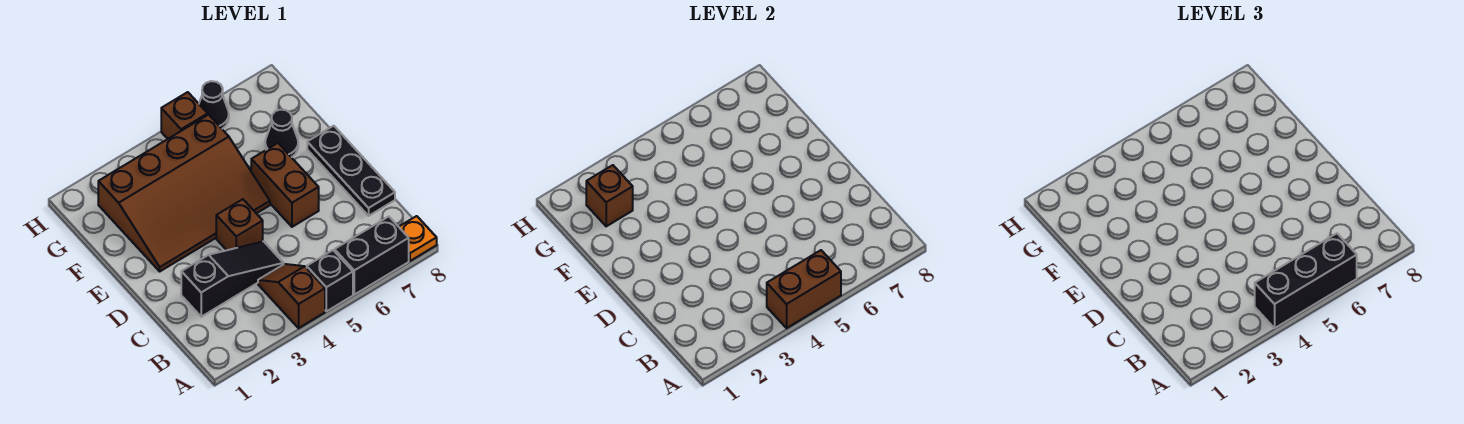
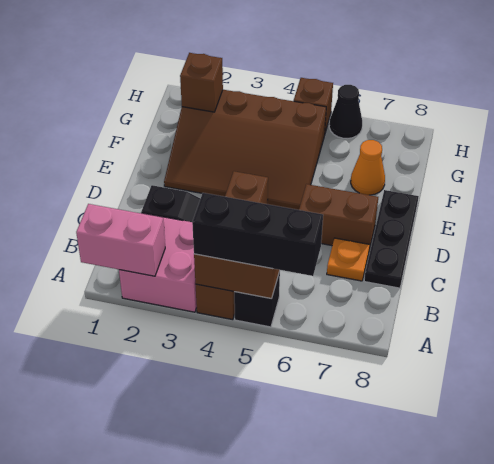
none -> pink brick A1:A2 level 2
none -> pink brick A2:B3 level 1
black brick A6:A7 level 1 -> none
orange plate A8 level 1 -> orange plate C7 level 1
brown brick D6:E6 level 1 -> brown brick D6:D7 level 1
black cone F7 level 1 -> orange cone F7 level 1

